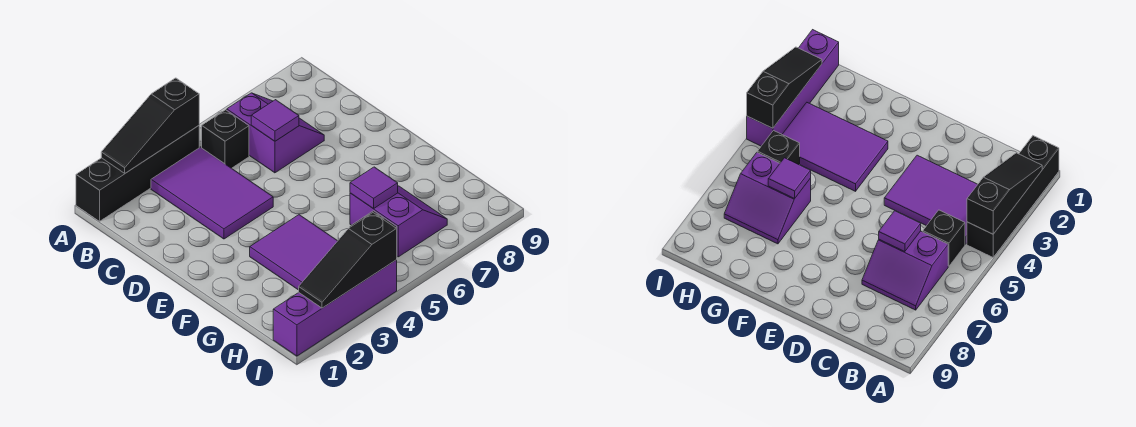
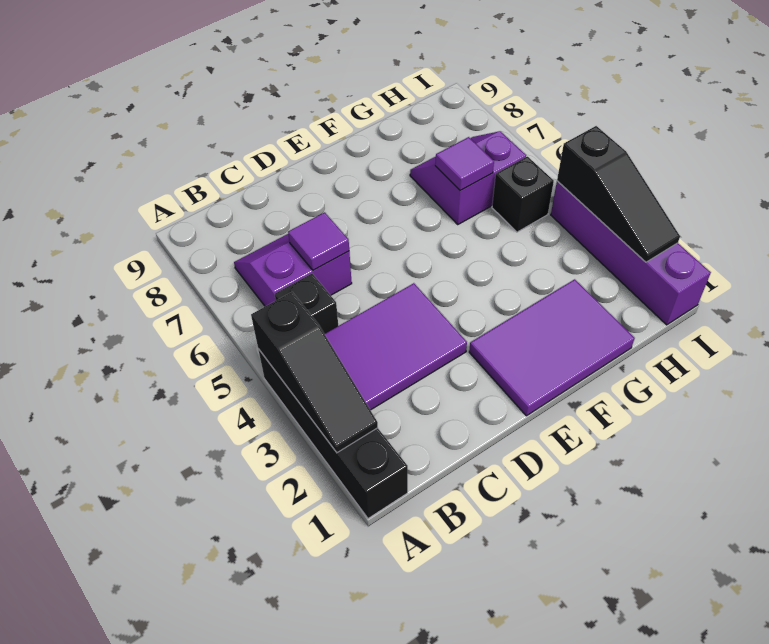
purple tile F3:H4 level 1 -> purple tile E1:G2 level 1

